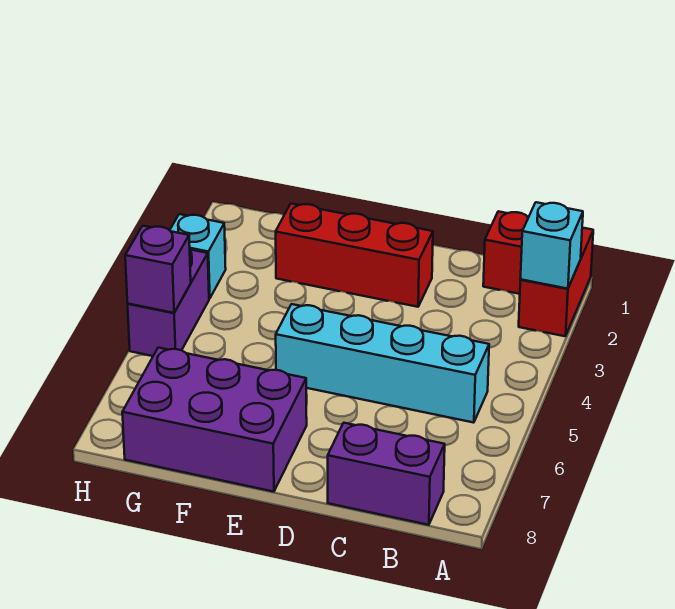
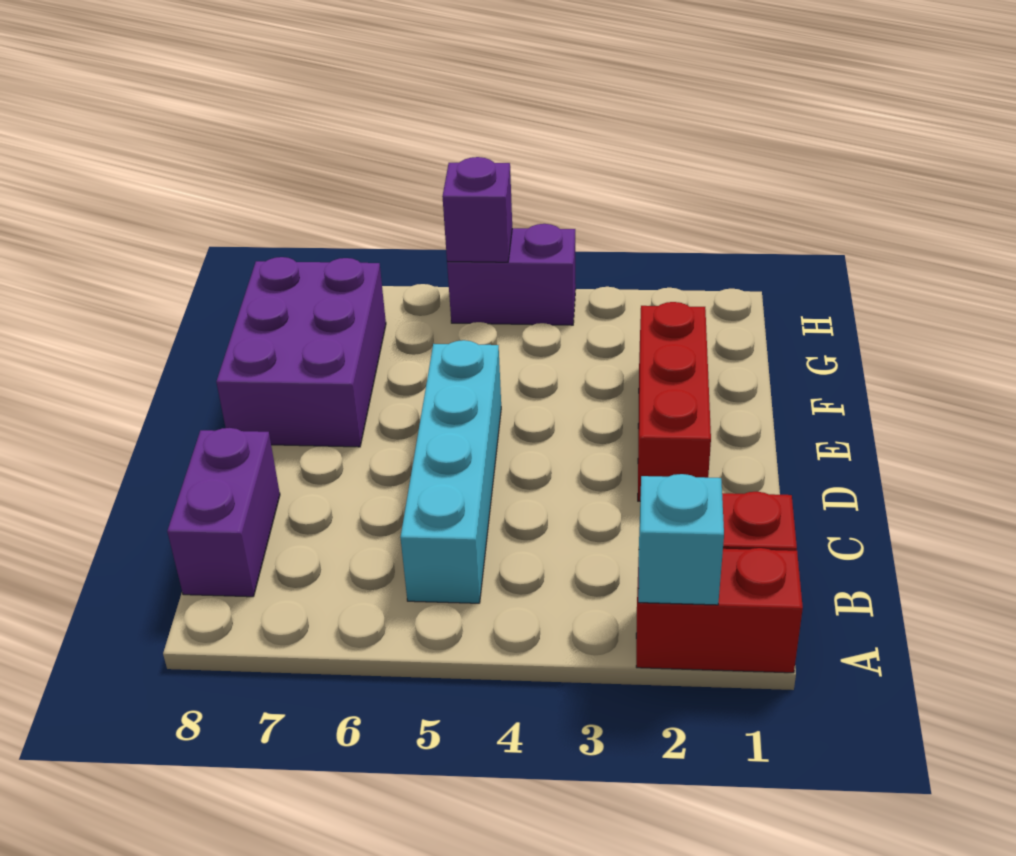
cyan brick H3 level 1 -> none

